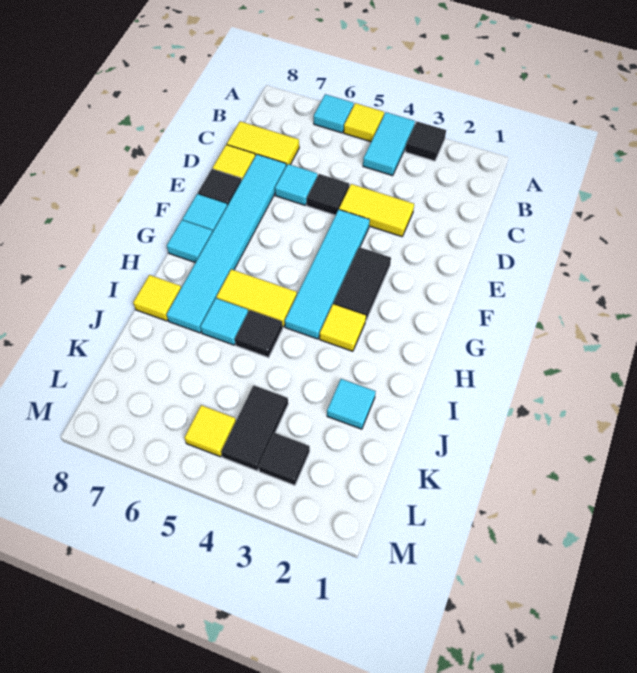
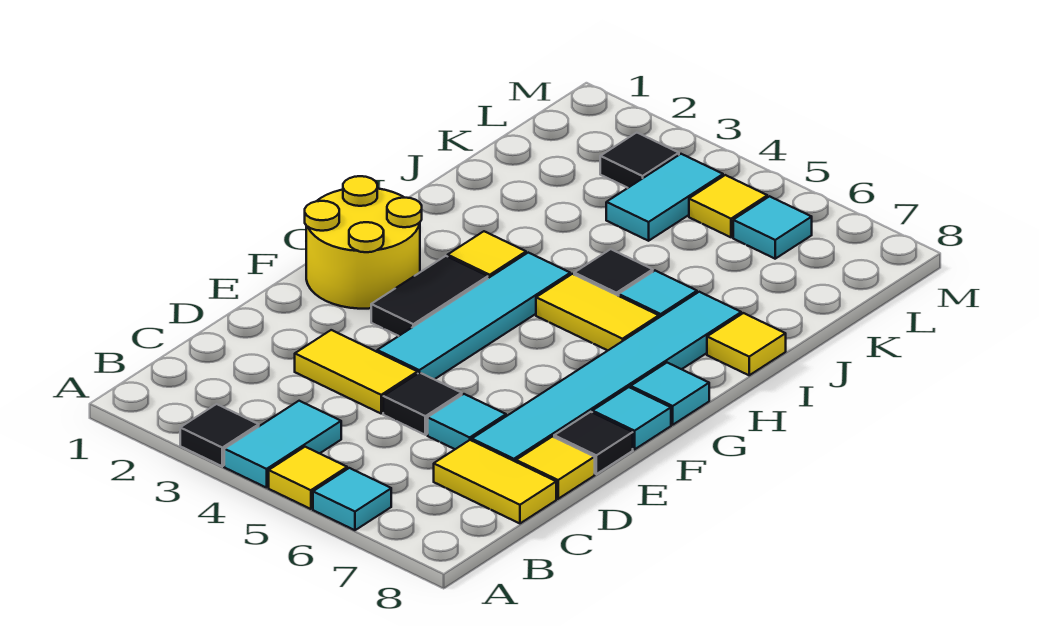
none -> yellow round brick F1:G2 level 1
cyan tile J2 level 1 -> cyan tile L6 level 1
black tile K4:L4 level 1 -> cyan tile K4:L4 level 1

